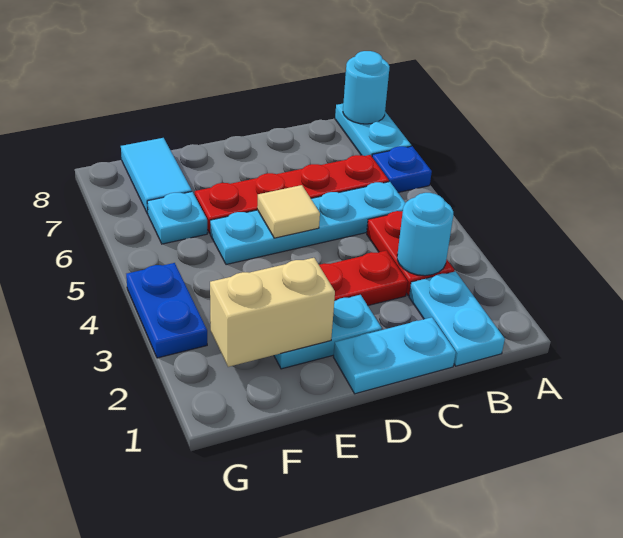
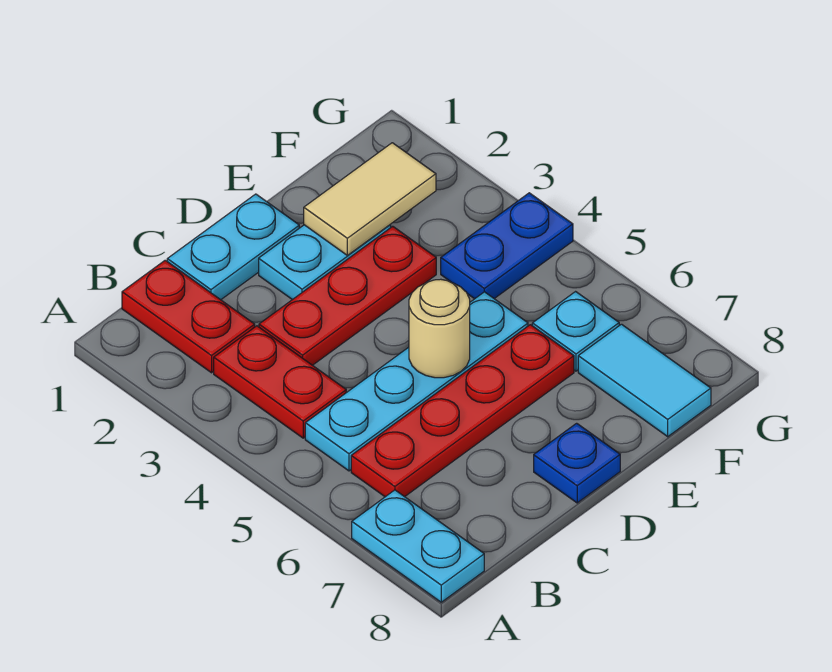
blue plate A6 level 1 -> blue plate D8 level 1
cyan round brick A8 level 2 -> none
cyan plate B1:B2 level 1 -> red plate B1:B2 level 1
cyan round brick B3 level 2 -> none
tan tile D5 level 2 -> tan round brick D5 level 2
tan brick E2:F2 level 2 -> tan tile E2:F2 level 2
blue plate G3:G4 level 1 -> blue plate F4:G4 level 1

